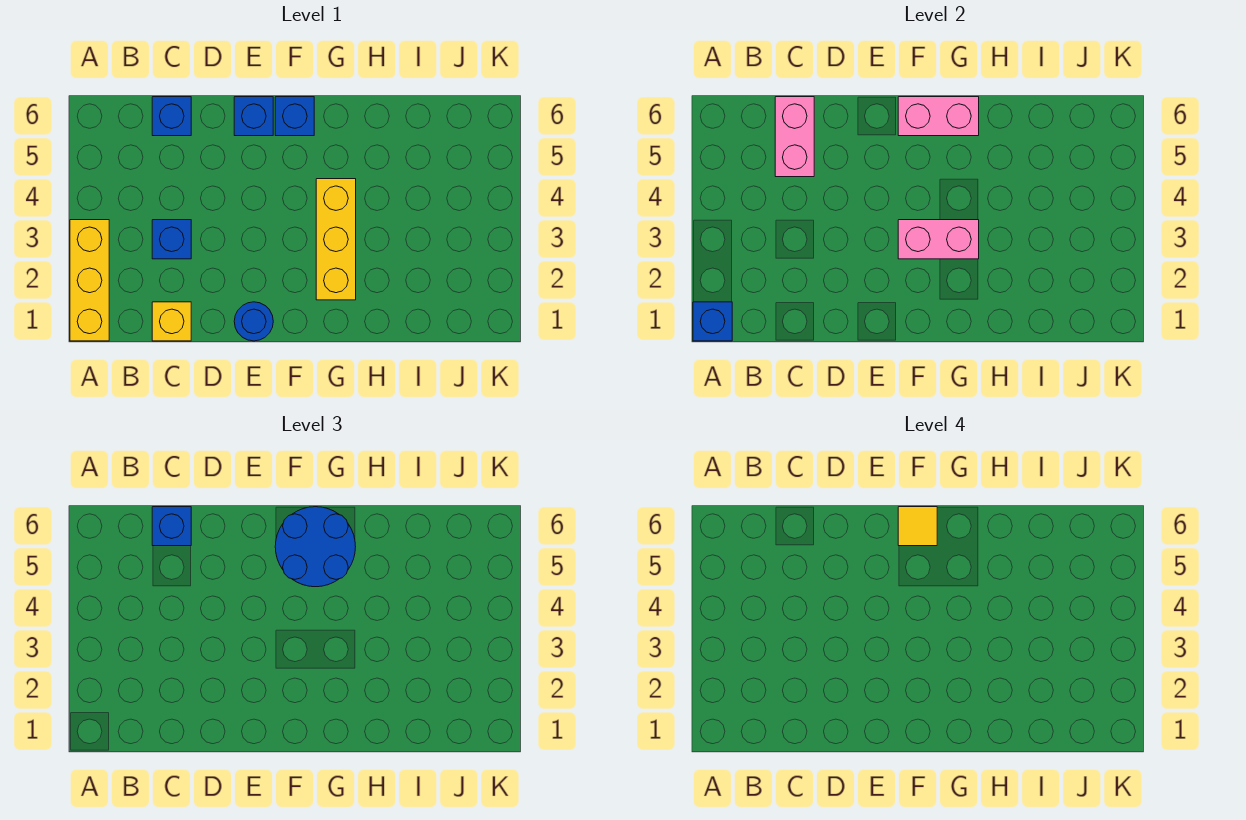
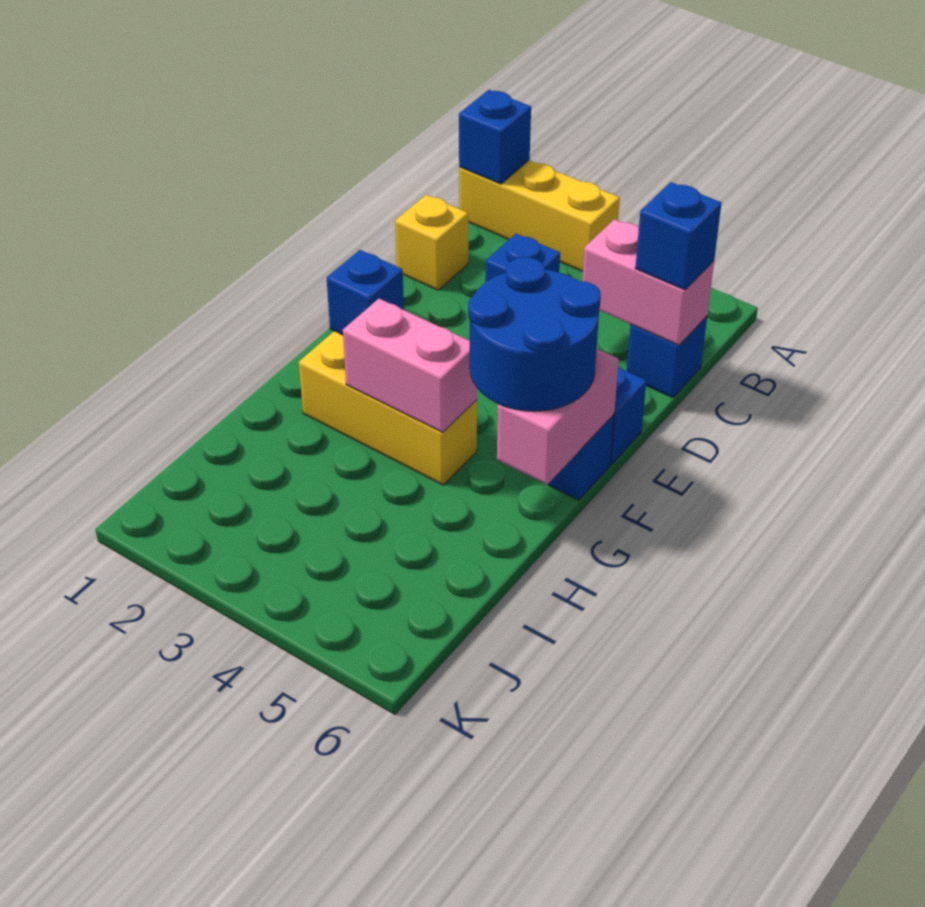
blue round brick E1 level 1 -> blue brick E1 level 1
pink brick F3:G3 level 2 -> pink brick G3:G4 level 2
yellow tile F6 level 4 -> none

